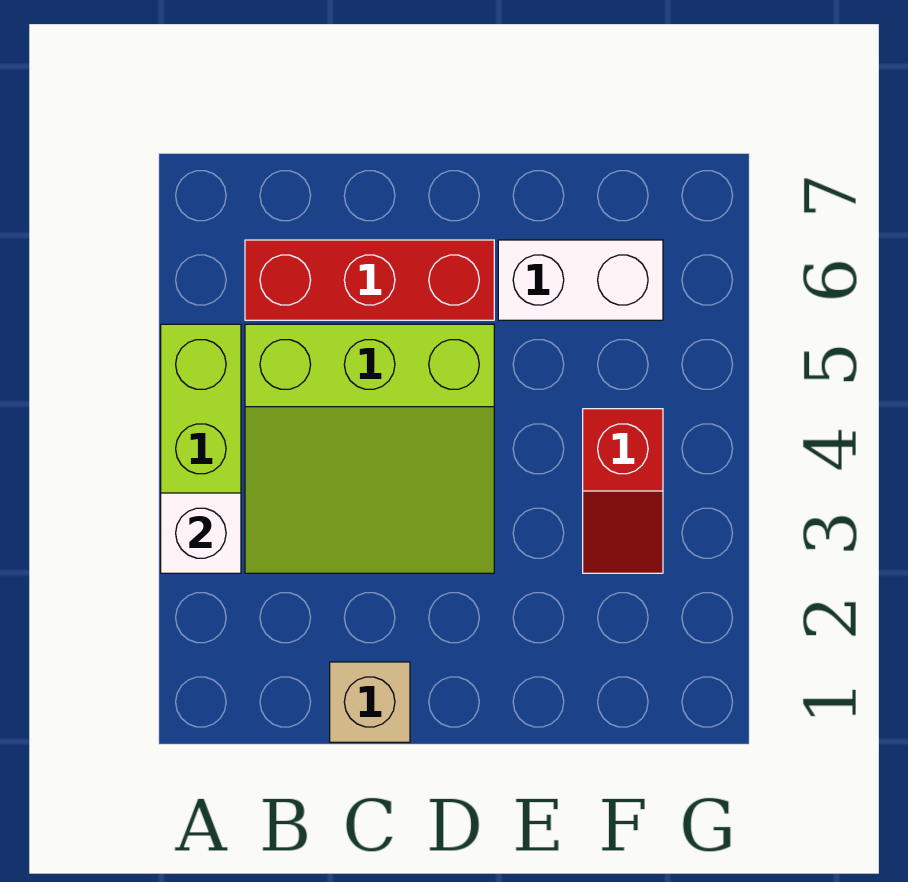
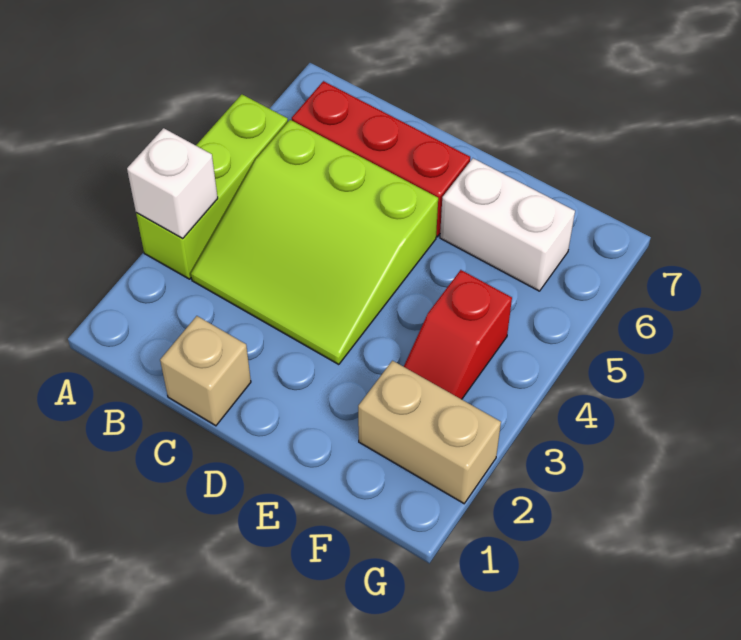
none -> tan brick F2:G2 level 1

